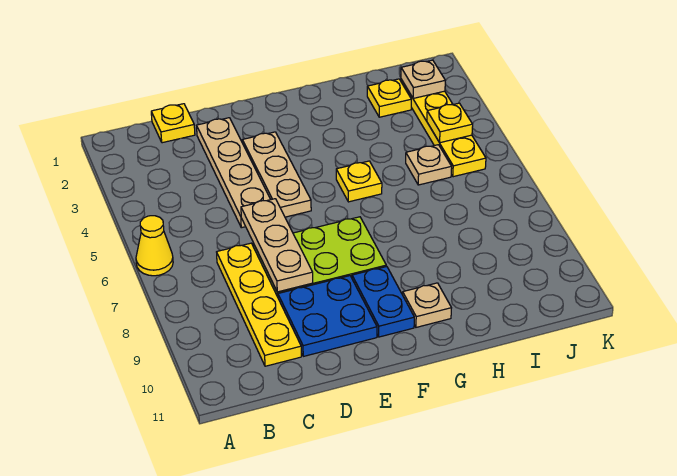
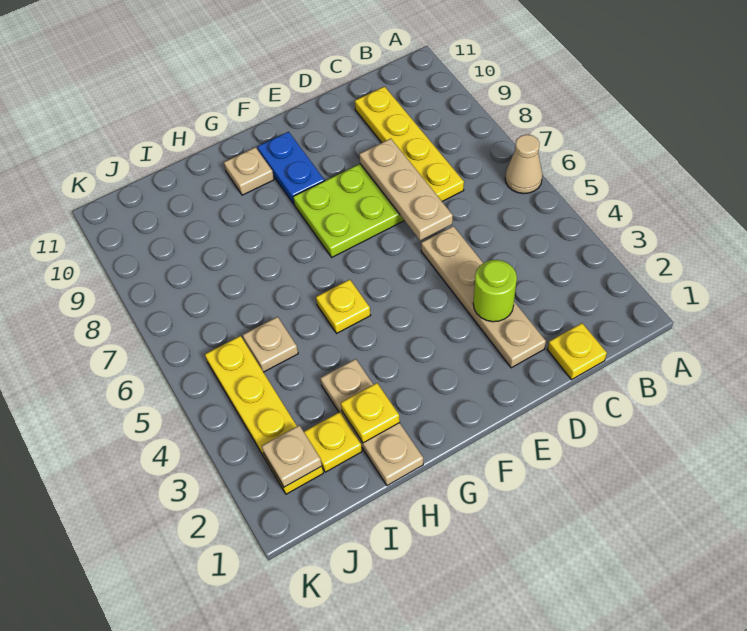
yellow cone A6 level 1 -> tan cone A6 level 1
none -> lime round brick D3 level 2
blue plate D9:E10 level 1 -> none
tan plate E3:E5 level 1 -> tan plate H1:H3 level 1
yellow plate J4 level 2 -> yellow plate H2 level 2

